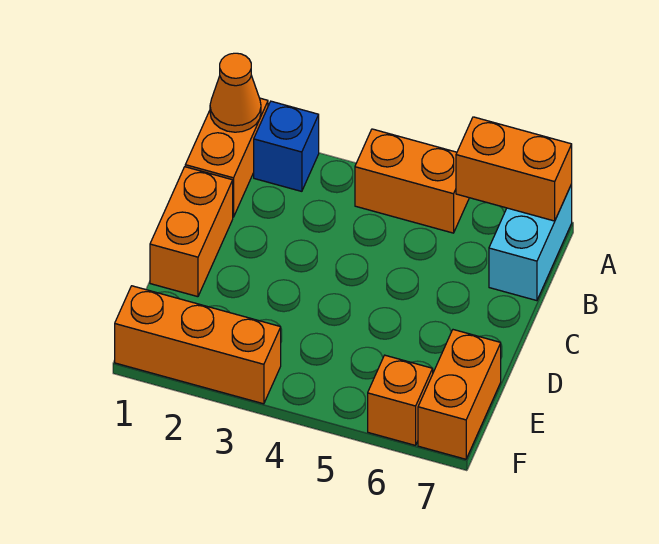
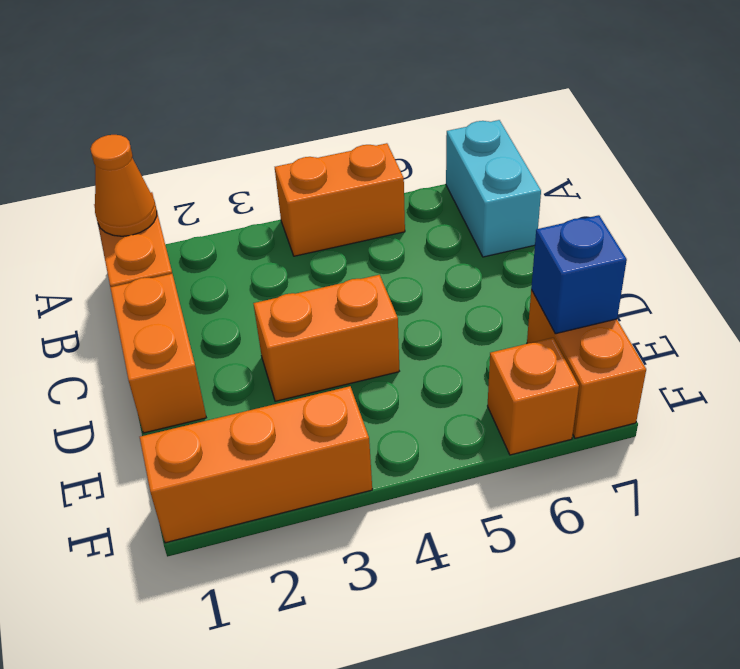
blue brick A2 level 1 -> blue brick E7 level 2
orange brick A6:A7 level 2 -> orange brick D3:D4 level 1

